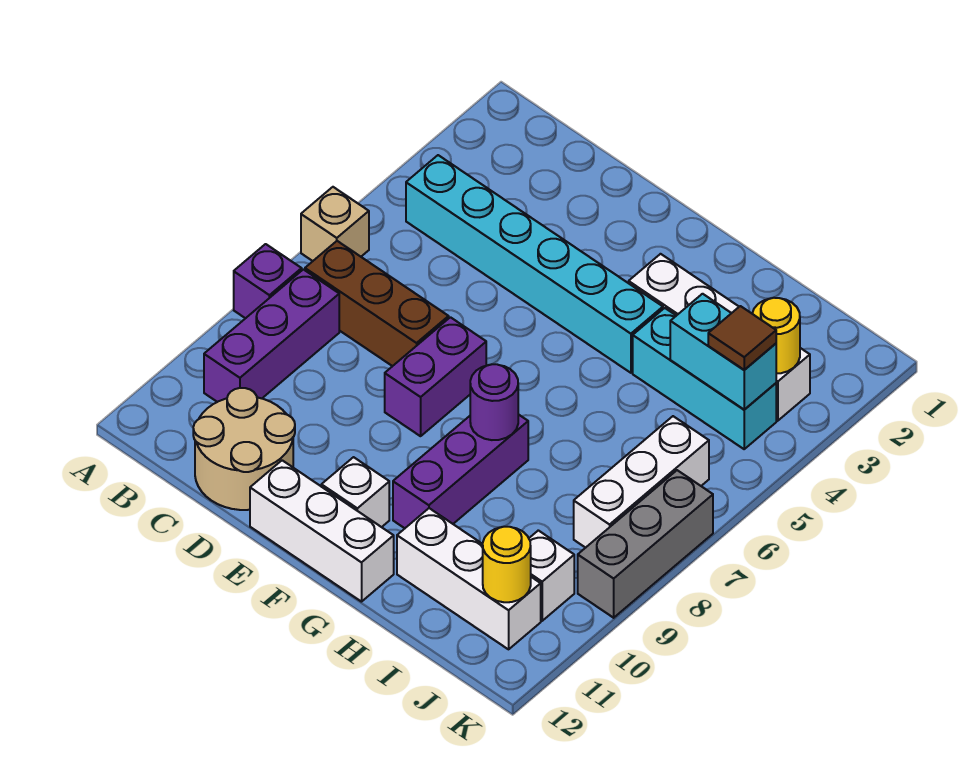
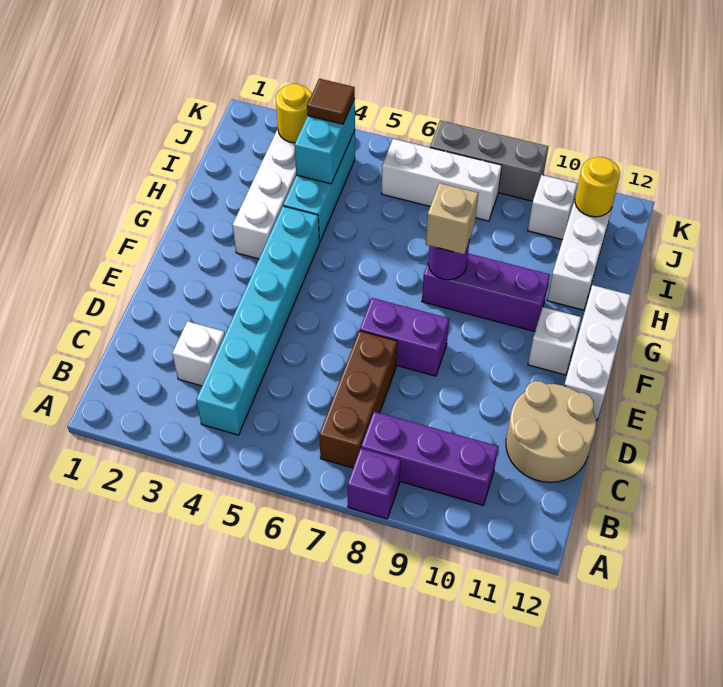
tan brick A6 level 1 -> tan brick G8 level 3
none -> white brick C3 level 1

